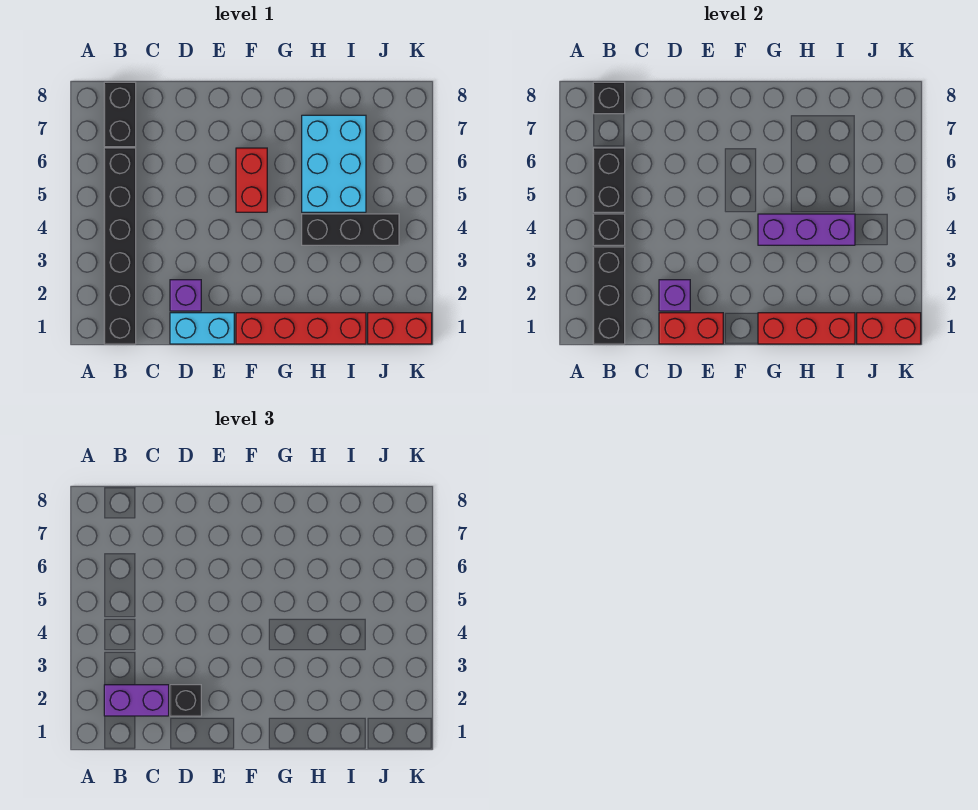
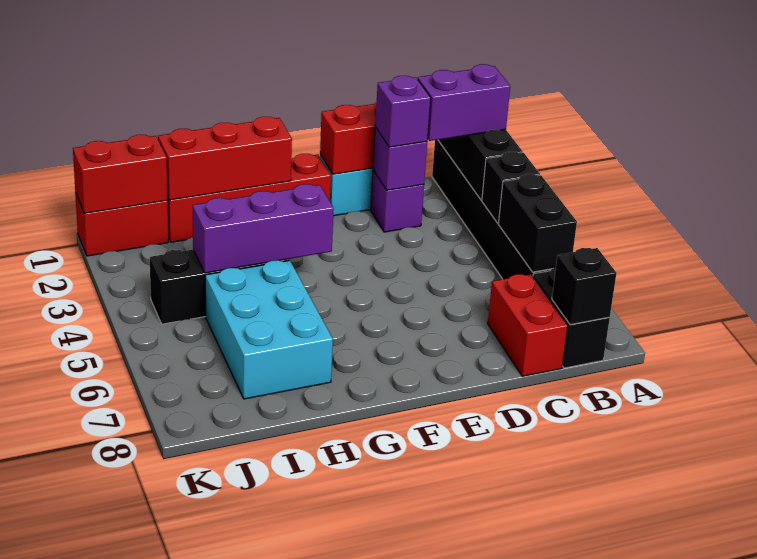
black brick D2 level 3 -> purple brick D2 level 3
red brick F5:F6 level 1 -> red brick C7:C8 level 1

